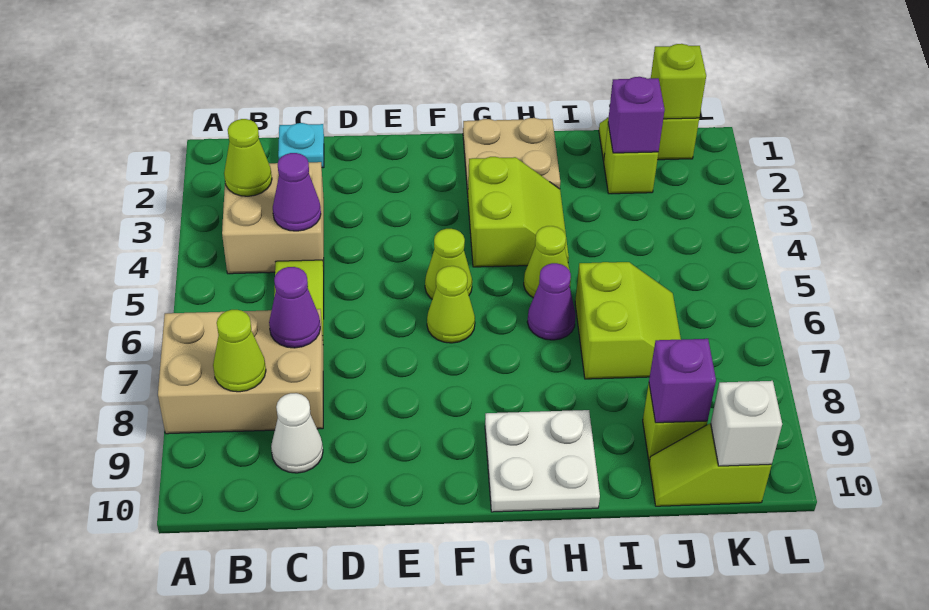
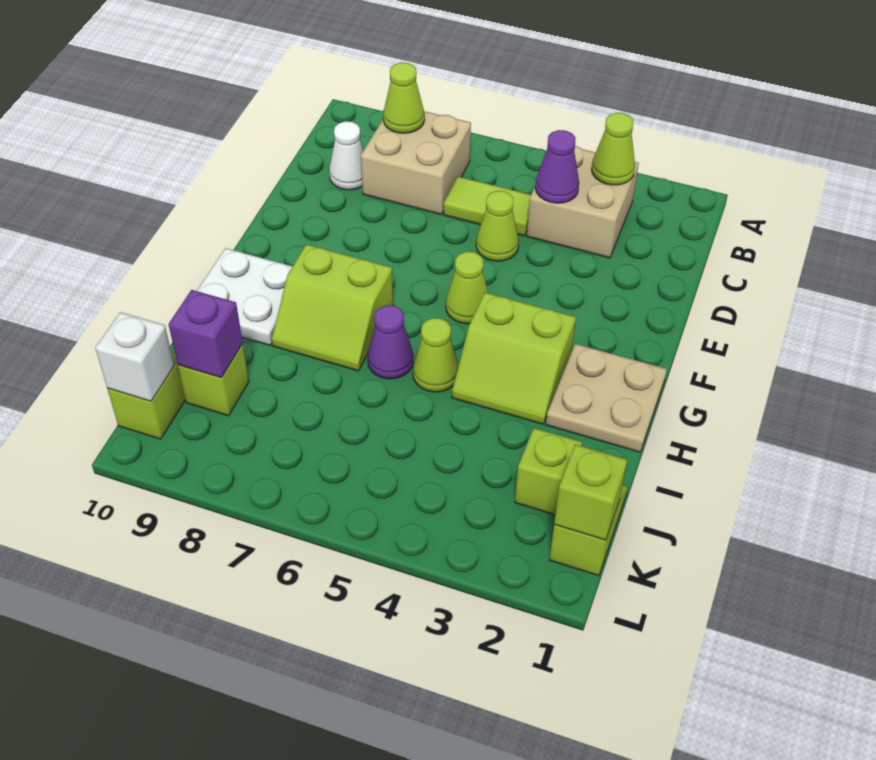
tan brick A7:C8 level 1 -> tan brick B7:C8 level 1
cyan plate C1 level 1 -> none
purple cone C7 level 2 -> none
lime cone F6 level 1 -> lime cone D5 level 1
lime slope I6:J7 level 1 top I -> lime slope G7:H8 level 1 top G
purple brick J2 level 2 -> none

